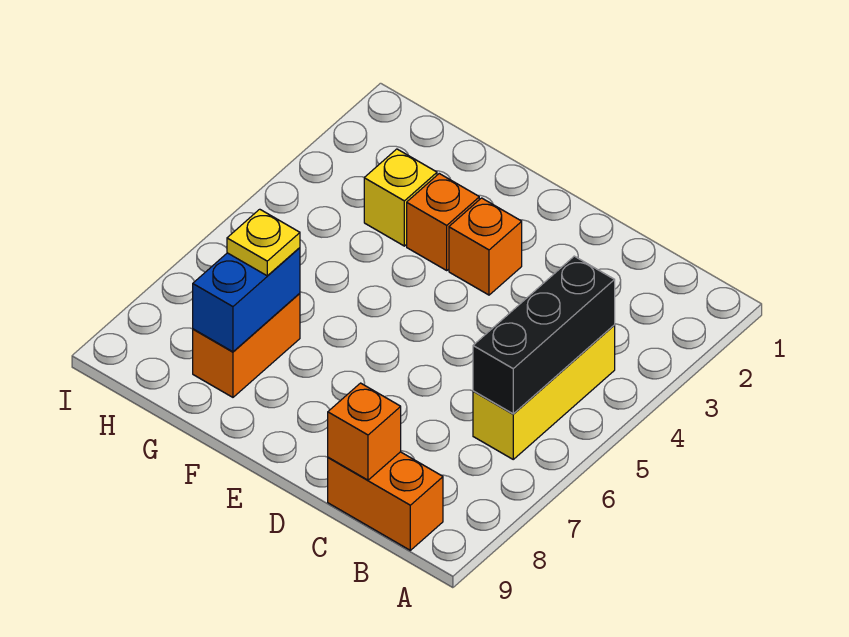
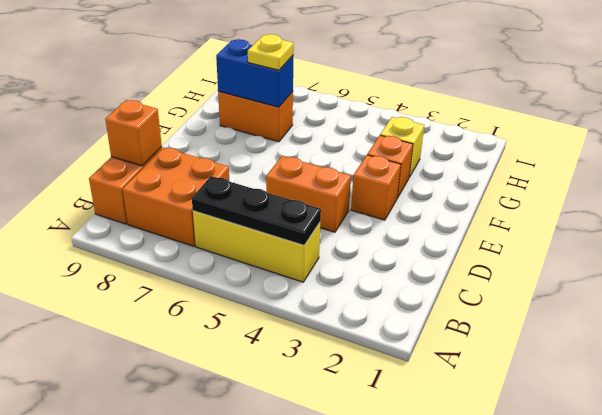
black brick B4:B6 level 2 -> black plate B4:B6 level 2
none -> orange brick B7:C8 level 1
none -> orange brick D4:D5 level 1

